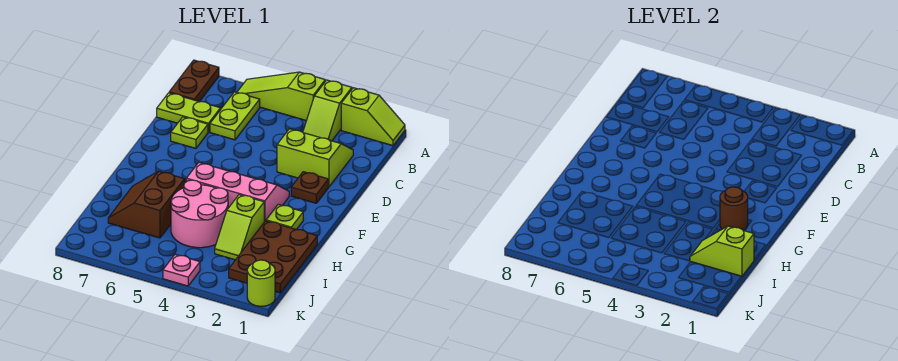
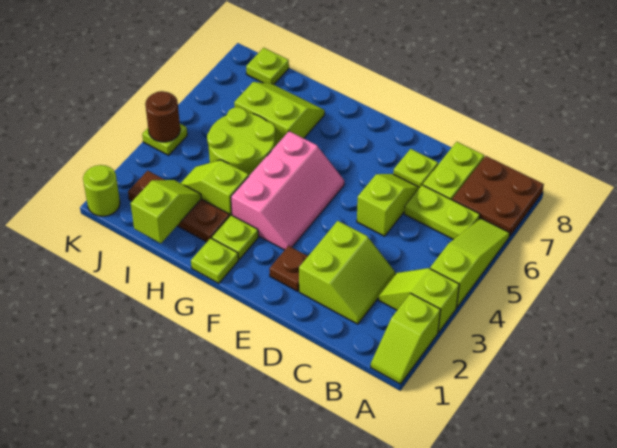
brown plate A8:B8 level 1 -> brown plate A7:B8 level 1
none -> lime slope D5:D6 level 1 top 5
none -> lime plate G1 level 1
brown round brick G2 level 2 -> brown round brick K4 level 2
brown plate H1:J2 level 1 -> brown plate H2:J2 level 1
pink round brick H4:I5 level 1 -> lime round brick H4:I5 level 1
brown slope H6:I7 level 1 top 6 -> lime slope H6:I7 level 1 top 6
none -> lime plate J8 level 1
pink plate K4 level 1 -> lime plate K4 level 1

